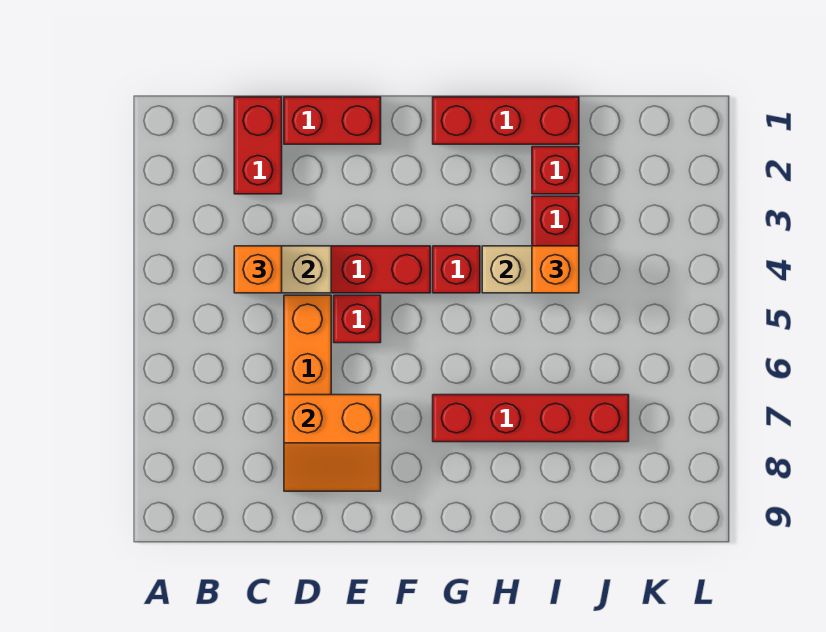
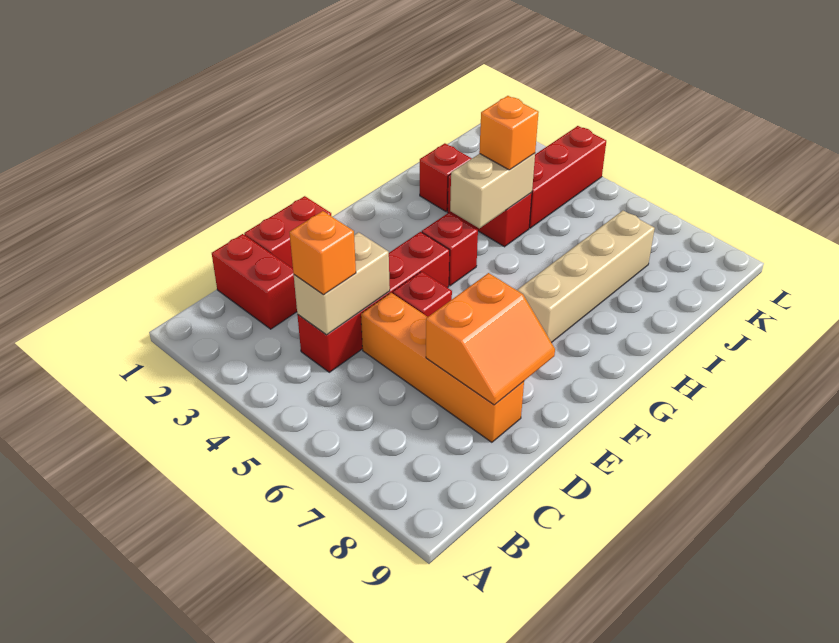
red brick G1:I1 level 1 -> red brick J4:L4 level 1
red brick G7:J7 level 1 -> tan brick G7:J7 level 1

